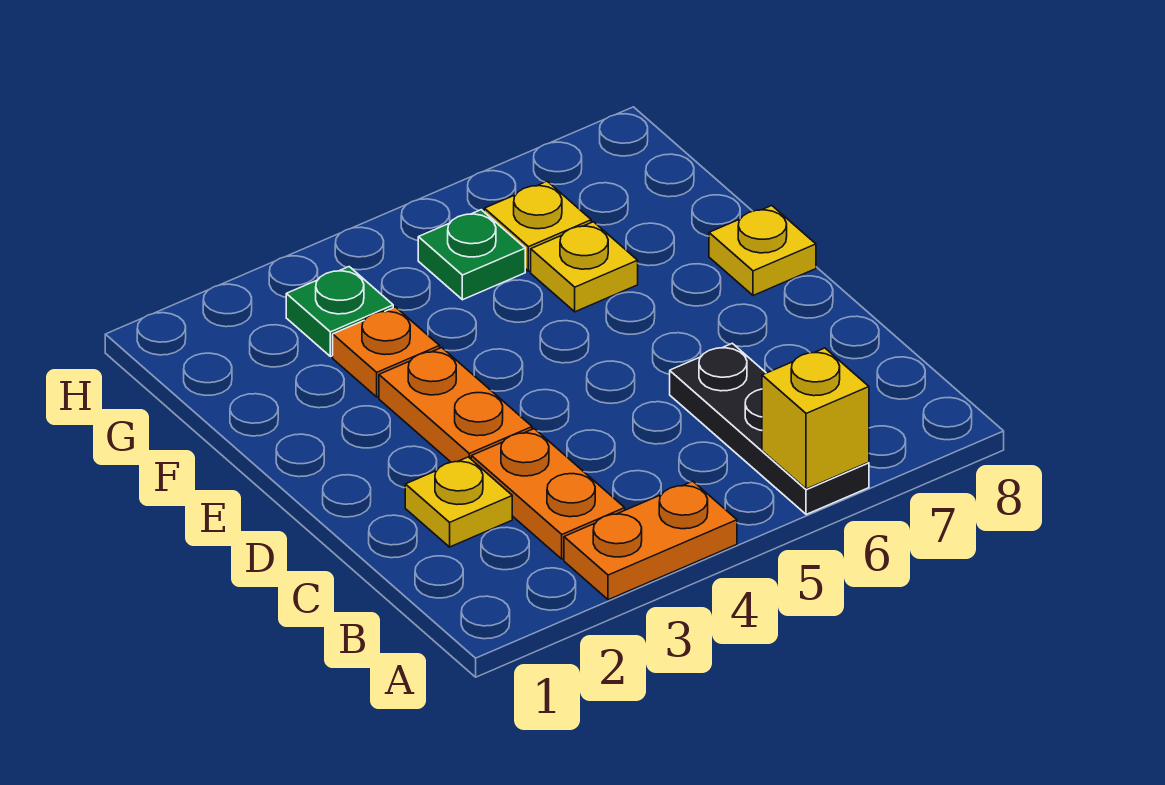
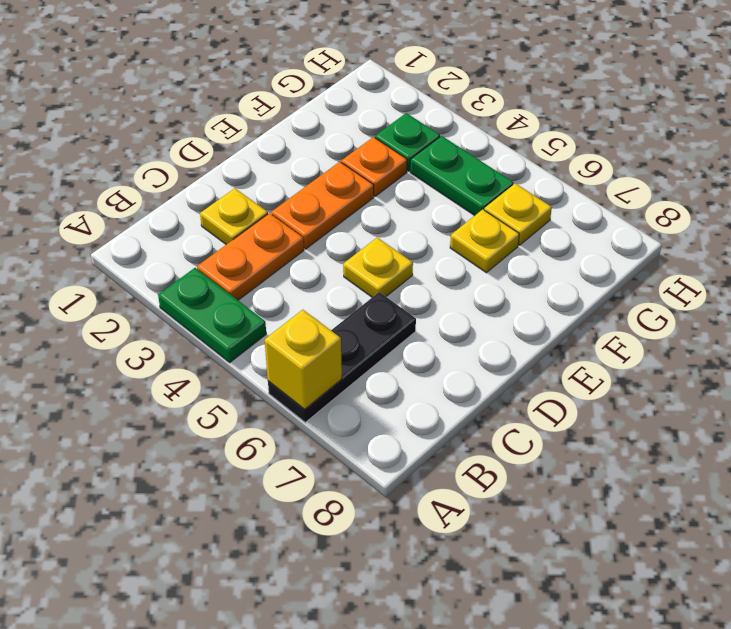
orange plate A3:A4 level 1 -> green plate A3:A4 level 1
yellow plate E8 level 1 -> yellow plate D5 level 1
green plate G5 level 1 -> green plate G4:G5 level 1

